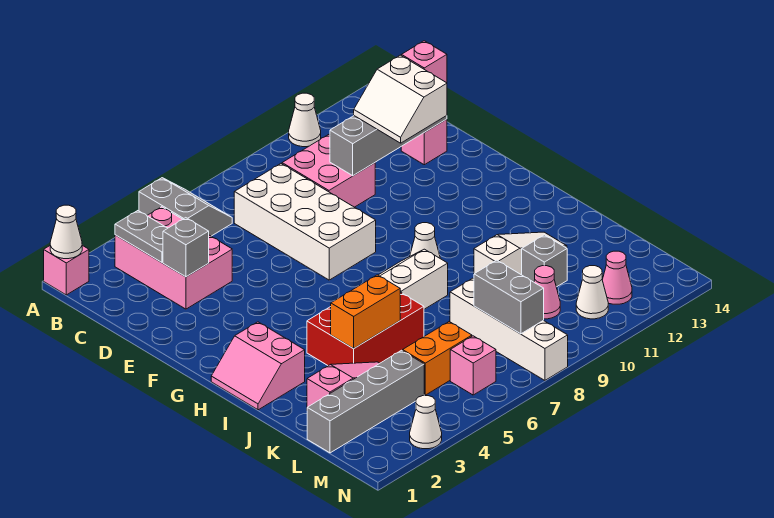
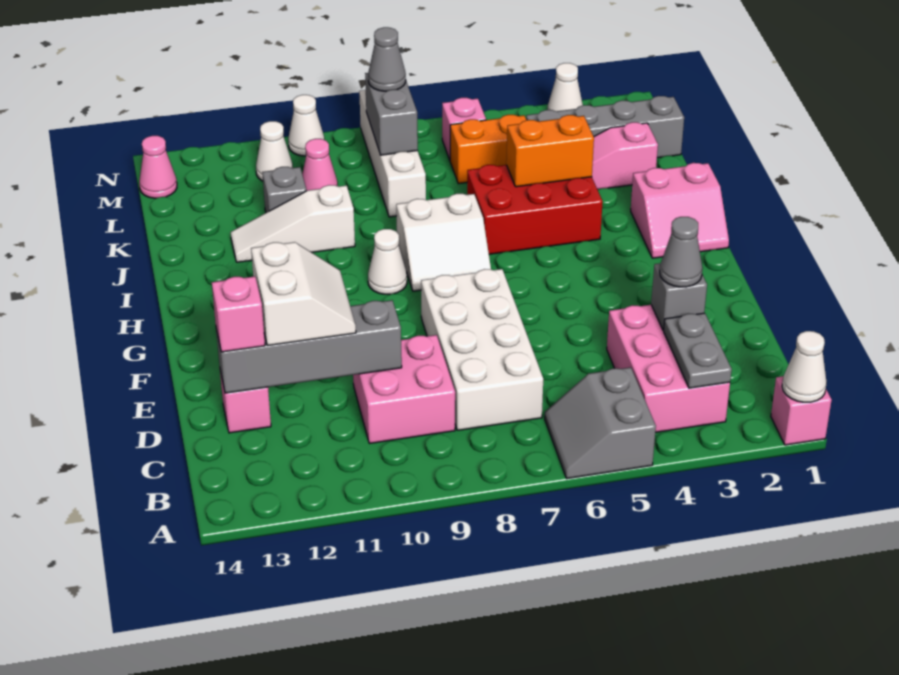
white cone A11 level 1 -> white cone N10 level 1
none -> grey cone D3 level 3
pink slope H1:I2 level 1 top 2 -> pink slope H1:I2 level 1 top I
none -> grey cone M8 level 3
pink cone M12 level 1 -> pink cone M14 level 1

